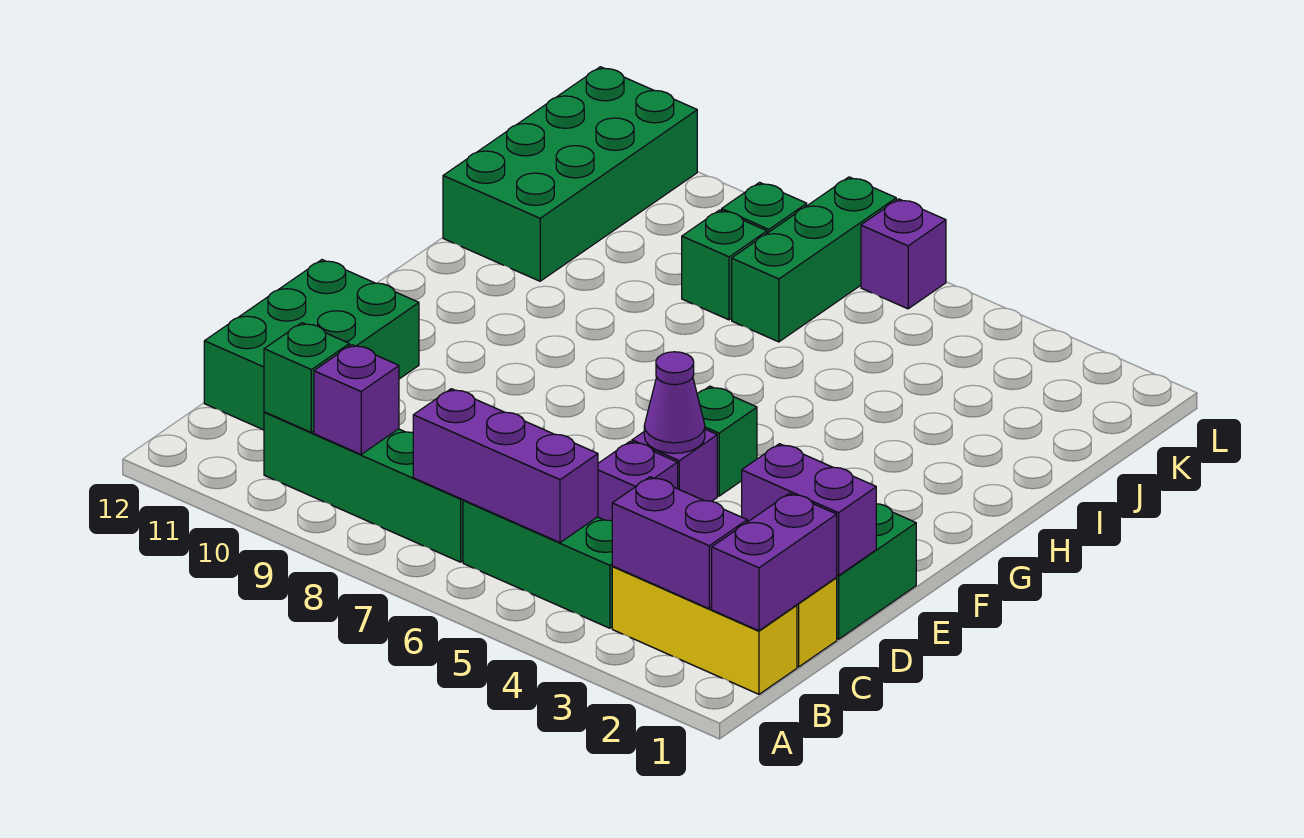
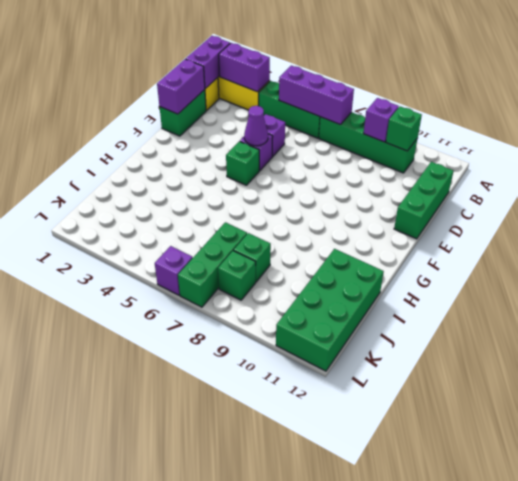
green brick C11:E12 level 1 -> green brick C12:E12 level 1
purple brick D1:D2 level 2 -> purple brick D1:E1 level 2

